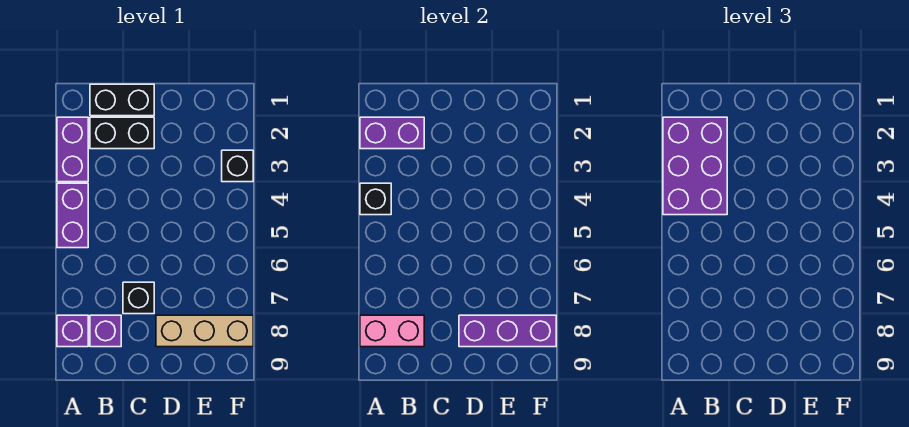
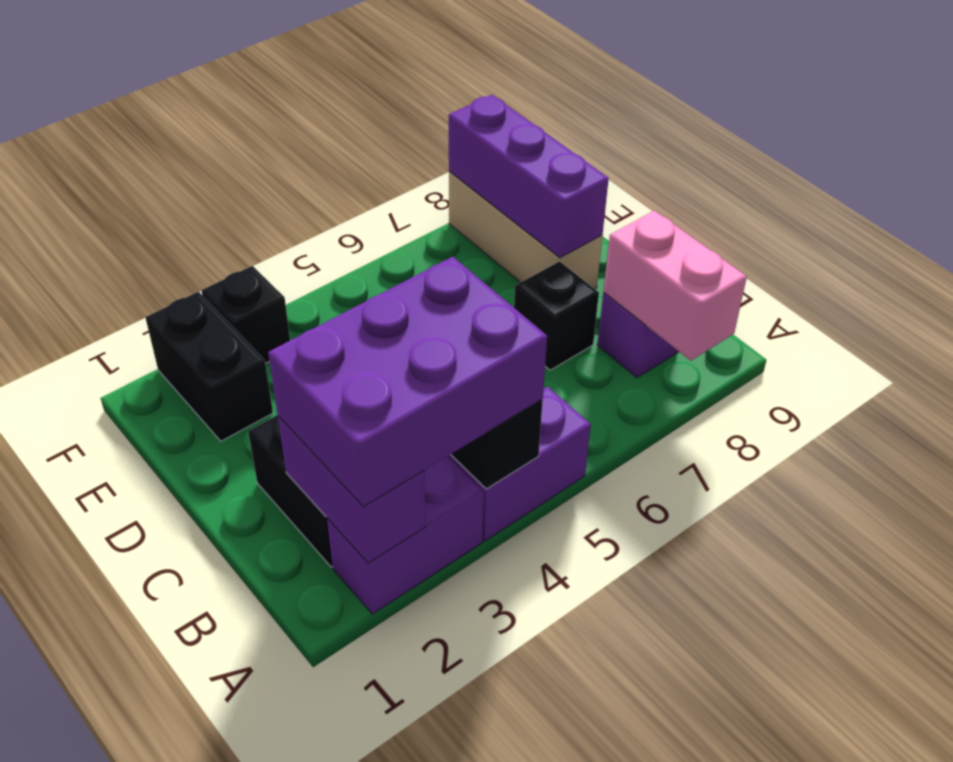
purple brick A8 level 1 -> none
black brick B1:C1 level 1 -> black brick E2:F2 level 1

